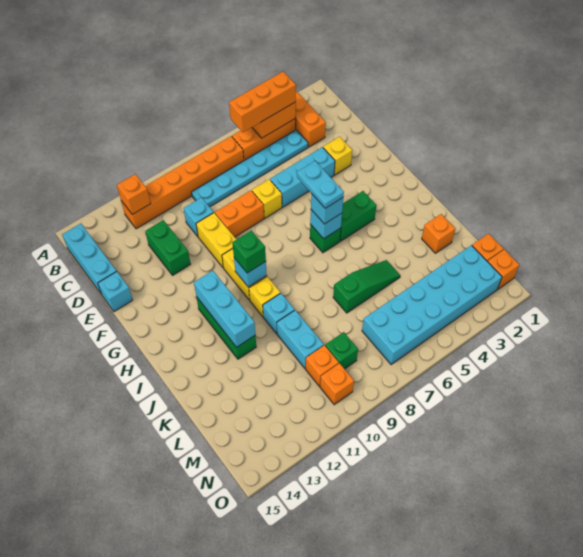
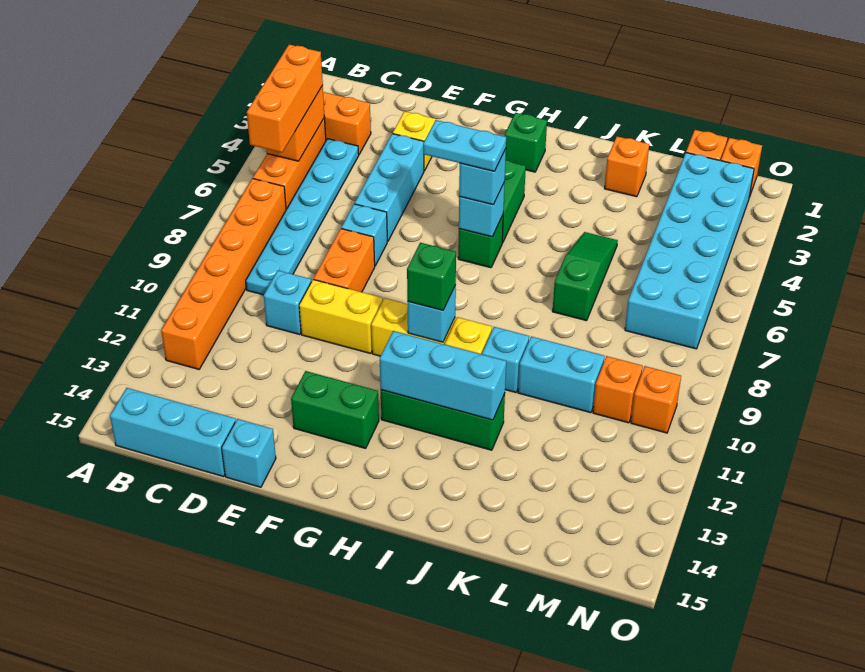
orange brick B12 level 2 -> none
green brick D12:E12 level 1 -> green brick F13:G13 level 1
yellow brick E7 level 1 -> cyan brick E7 level 1
green brick M9 level 1 -> green brick H2 level 1

